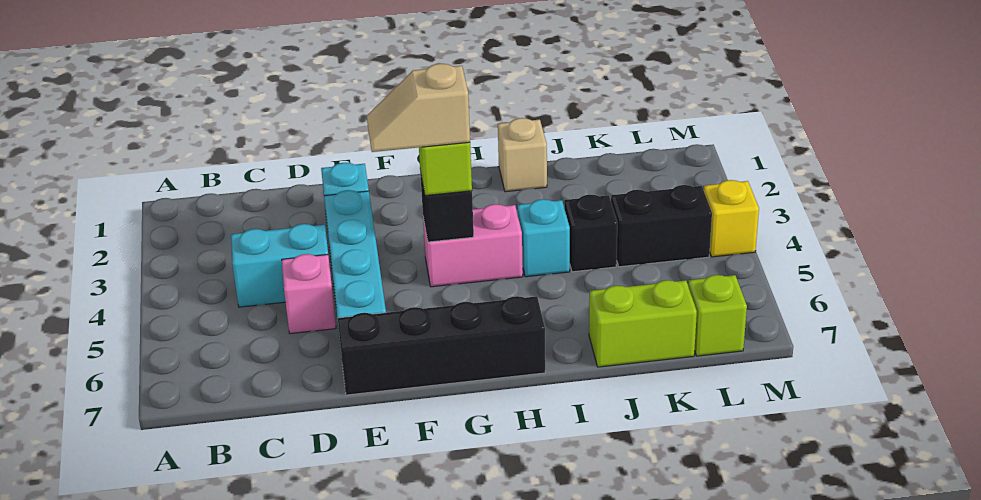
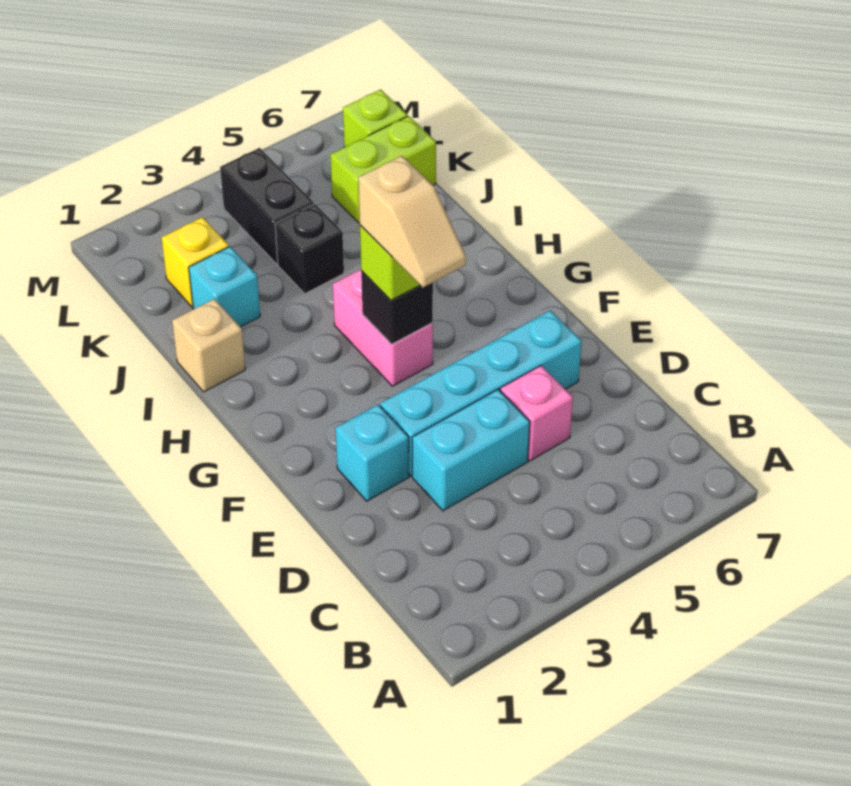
cyan brick C4:D4 level 1 -> cyan brick D3:D4 level 1
black brick E7:H7 level 1 -> none
cyan brick I4 level 1 -> cyan brick J2 level 1
lime brick J7:K7 level 1 -> lime brick K6:K7 level 1
yellow brick M4 level 1 -> yellow brick K2 level 1

